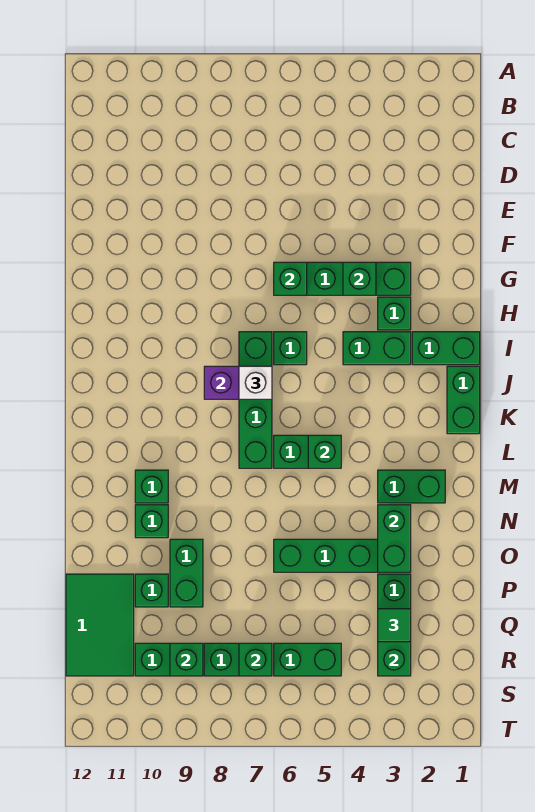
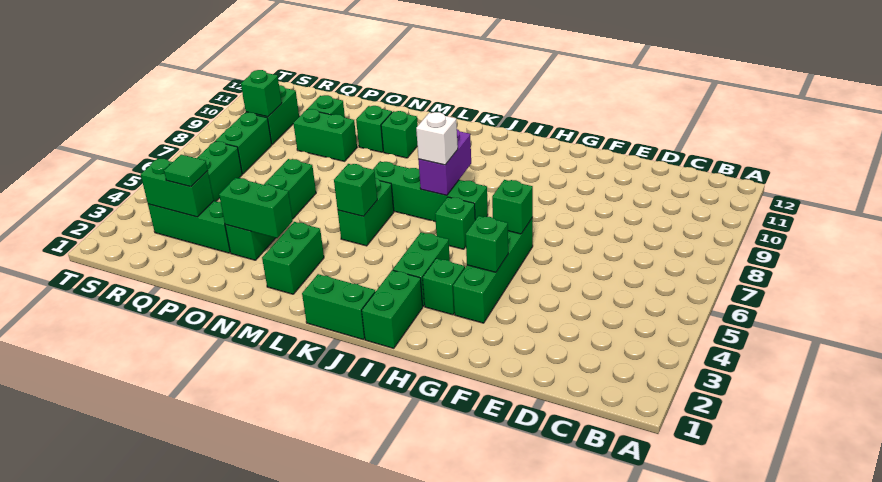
green tile P11:R12 level 1 -> none
green brick R7 level 2 -> none

